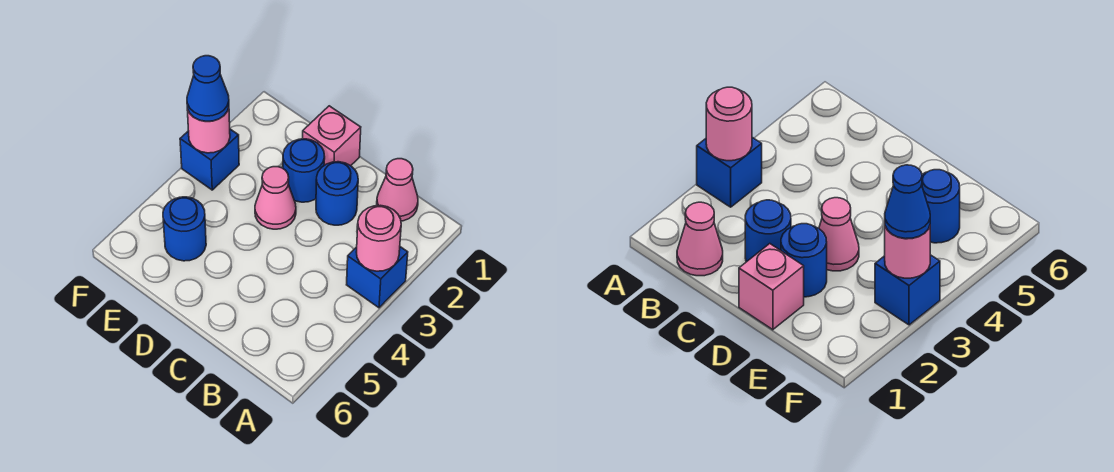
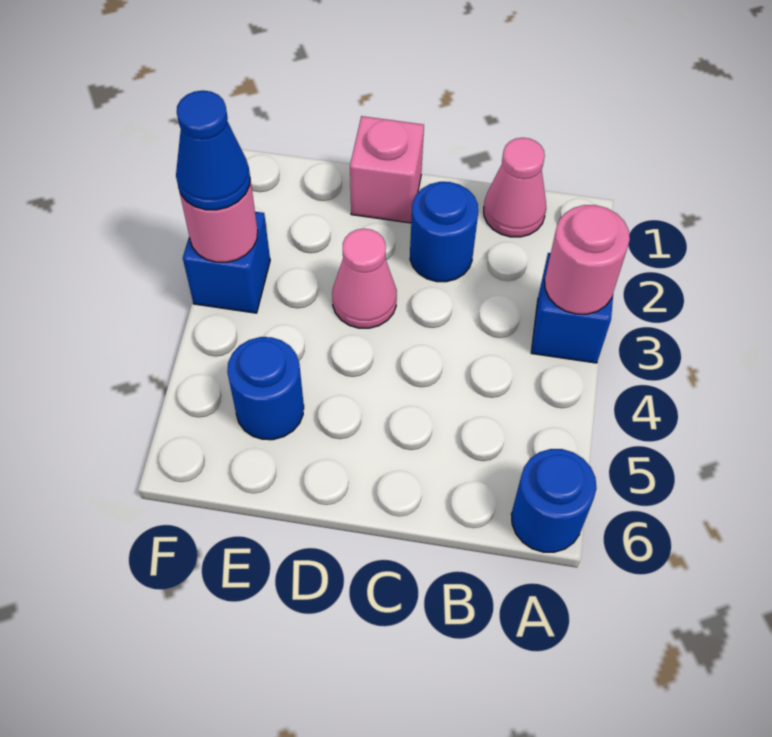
blue round brick D2 level 1 -> blue round brick A6 level 1

